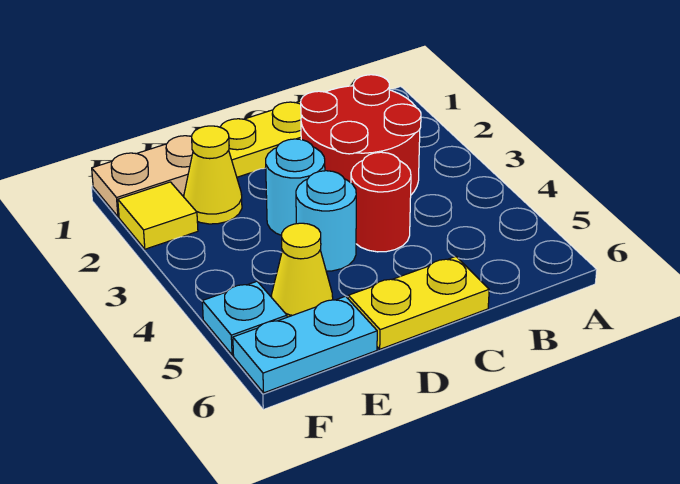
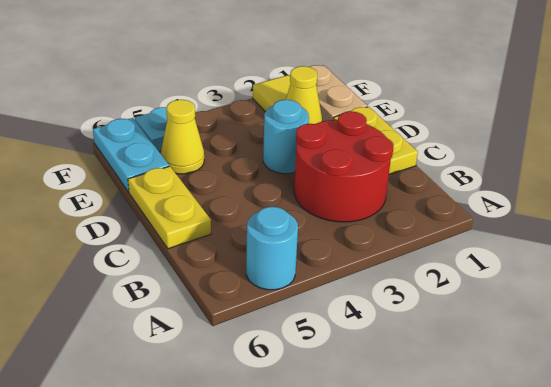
red round brick C4 level 1 -> none
cyan round brick D4 level 1 -> cyan round brick A5 level 1

